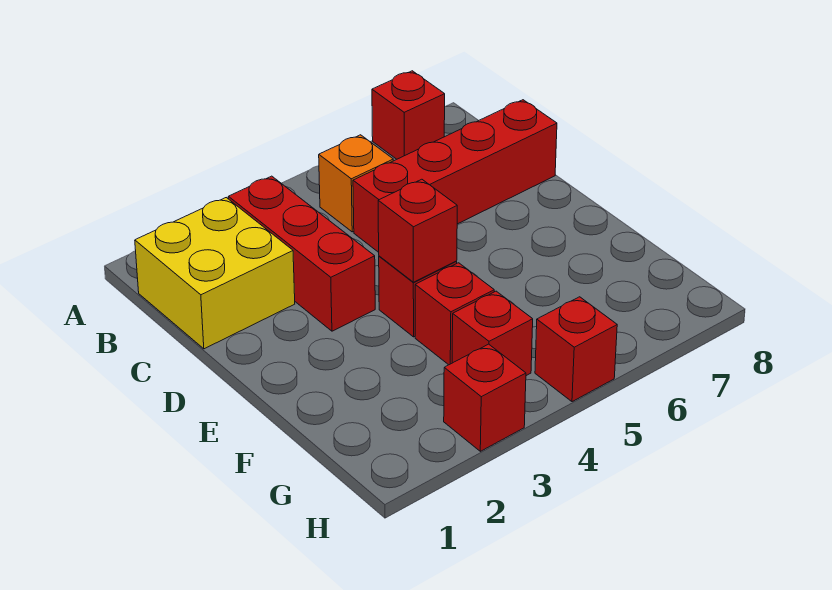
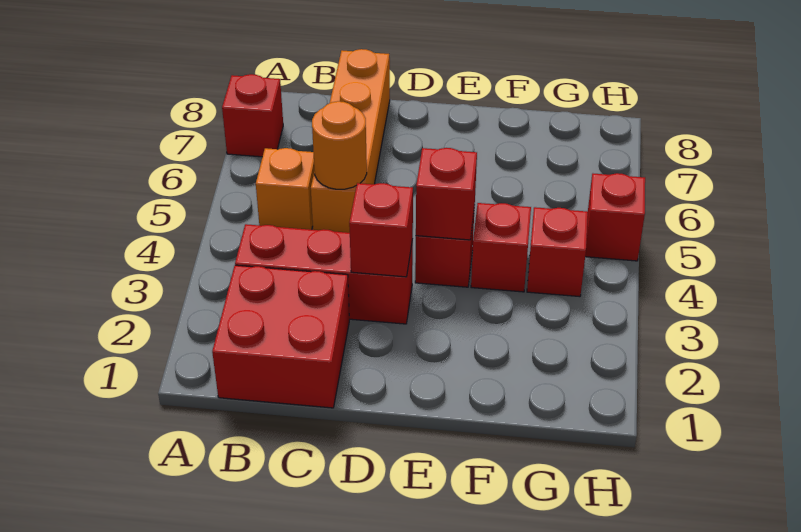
yellow brick B1:C2 level 1 -> red brick B1:C2 level 1
red brick C5:C8 level 1 -> orange brick C5:C8 level 1
none -> orange round brick C5 level 2
red brick H3 level 1 -> red brick D3 level 2

